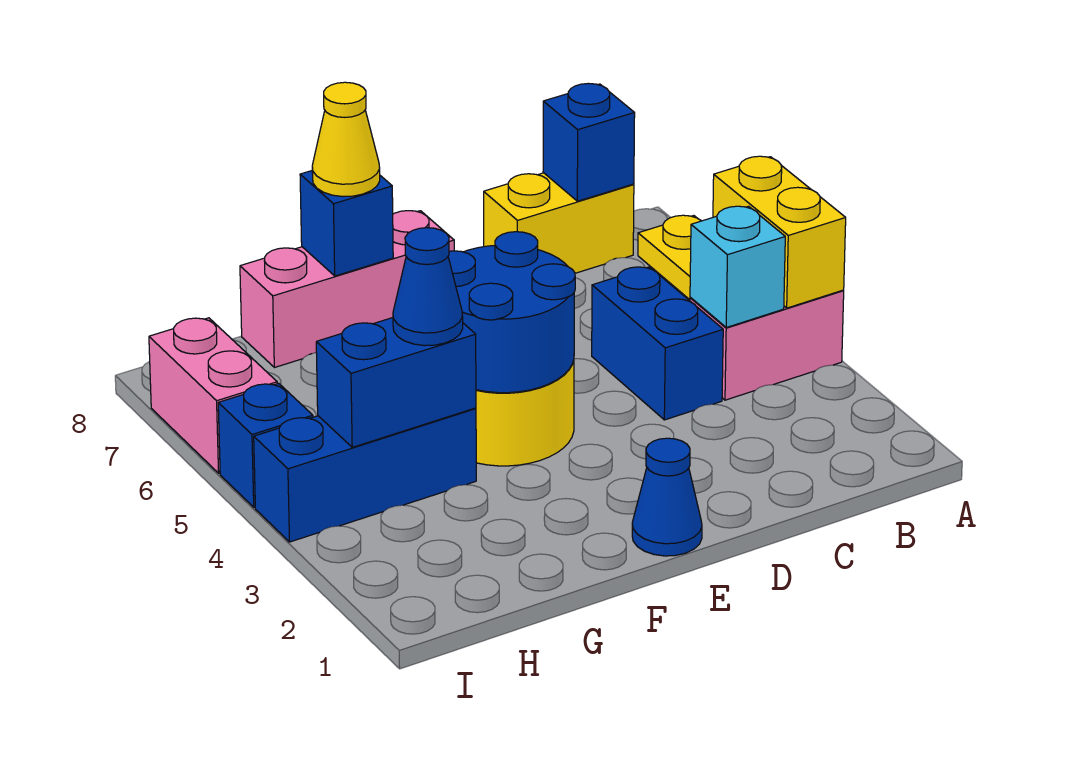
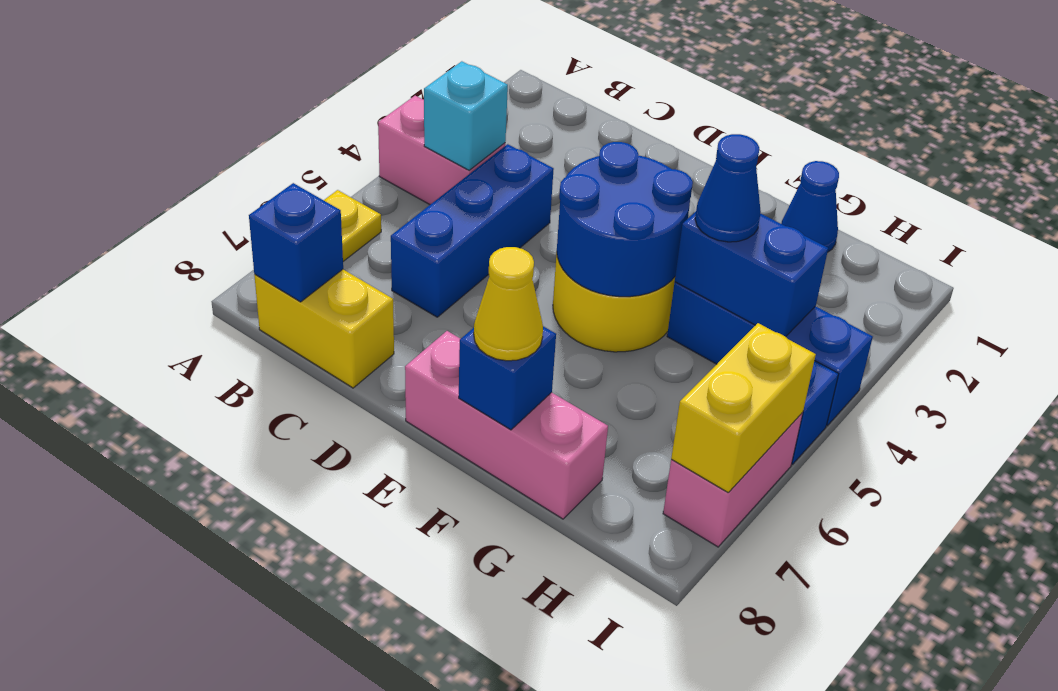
yellow brick A4:A5 level 2 -> yellow brick I6:I7 level 2
blue brick C4:C5 level 1 -> blue brick C4:C6 level 1
blue cone E1 level 1 -> blue cone G1 level 1

